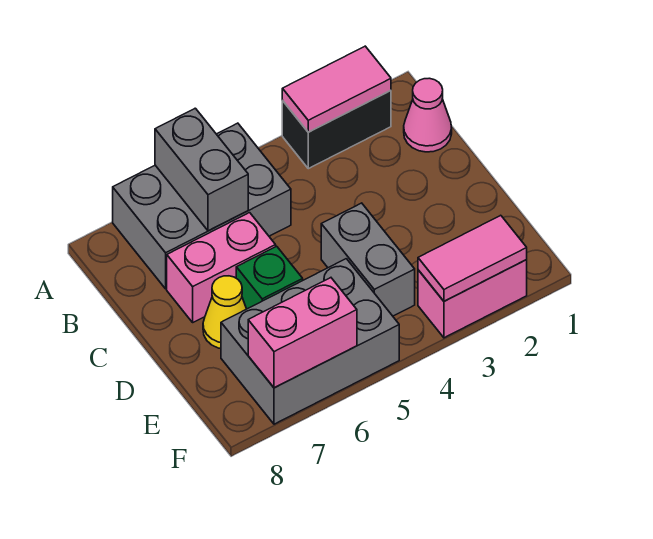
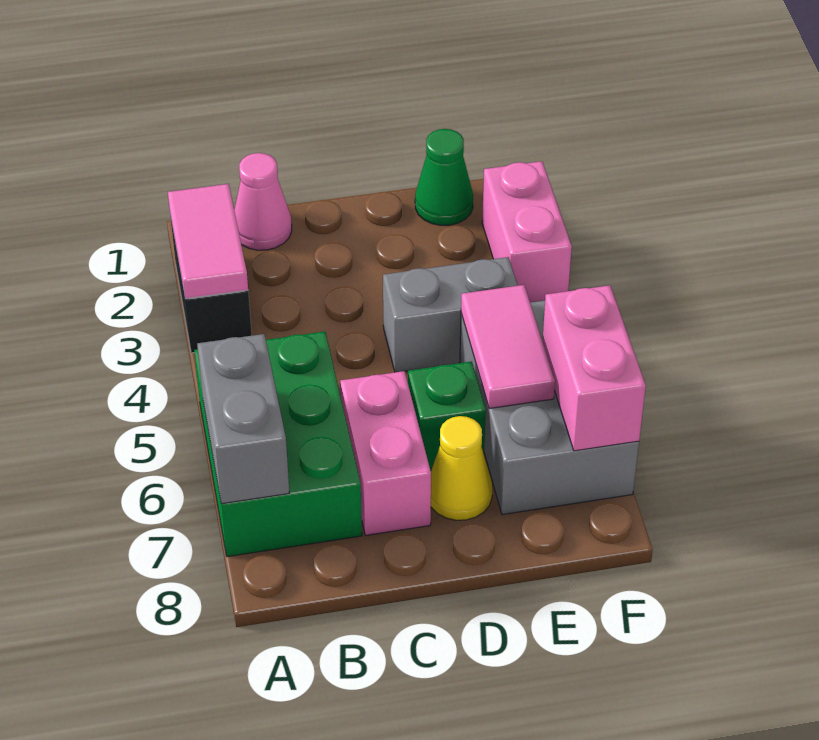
grey brick A5:B7 level 1 -> green brick A5:B7 level 1
grey brick A6:B6 level 2 -> grey brick A6:A7 level 2
none -> green cone E1 level 1
pink tile F2:F3 level 2 -> pink tile E5:E6 level 2

